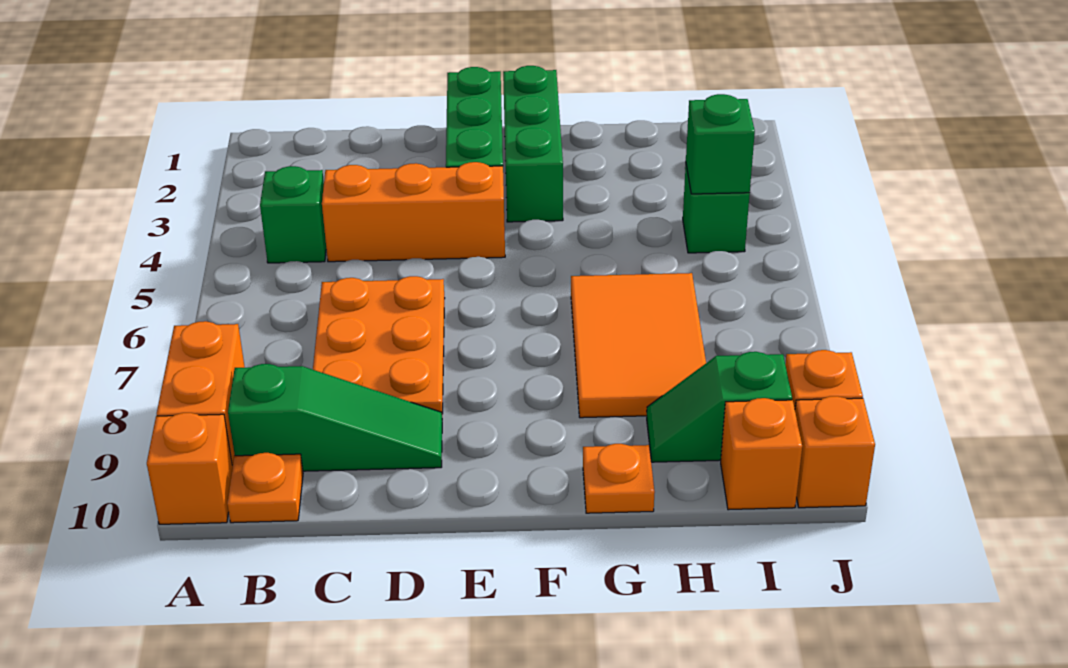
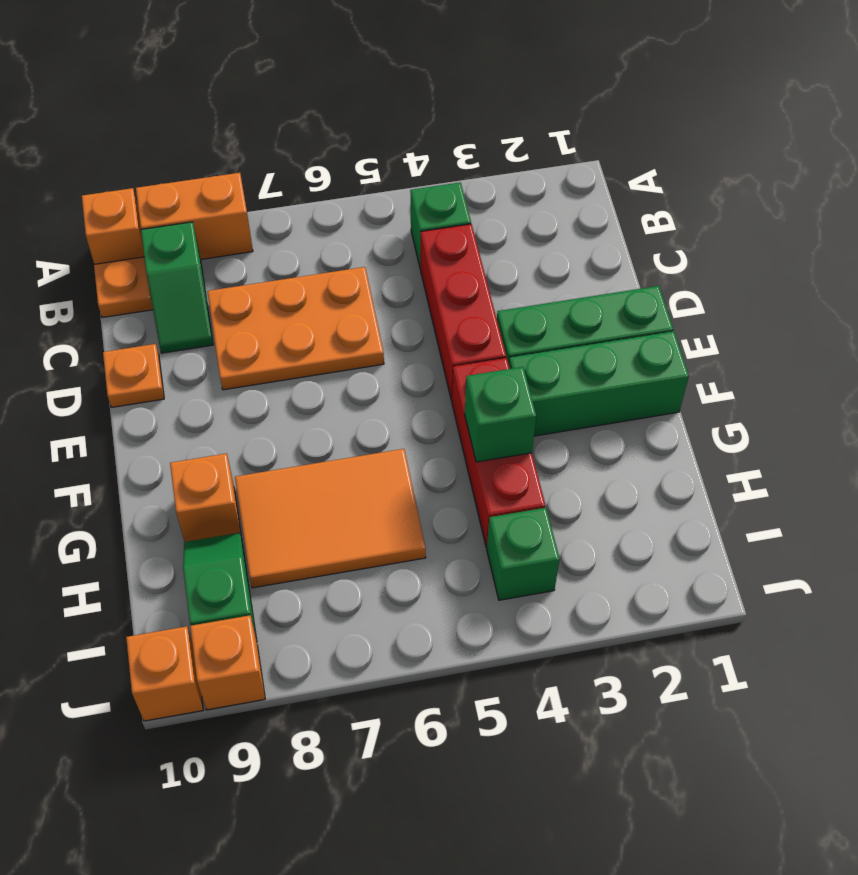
green slope B9:D9 level 1 top B -> green slope B9:C9 level 1 top B
orange brick C4:E4 level 1 -> red brick C4:E4 level 1
none -> red brick F4:H4 level 1
orange plate G10 level 1 -> orange plate D10 level 1
green brick I4 level 2 -> green brick G4 level 2
orange brick I10 level 1 -> orange brick G9 level 1

